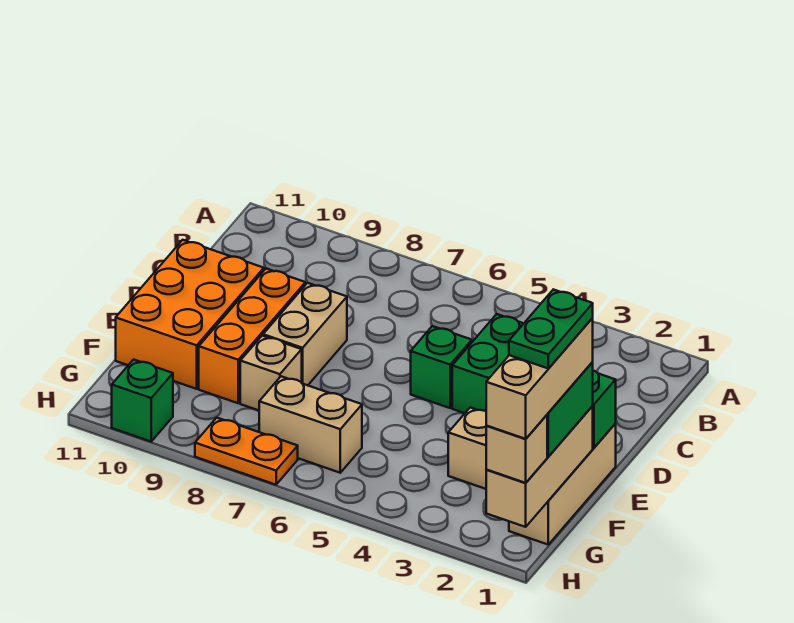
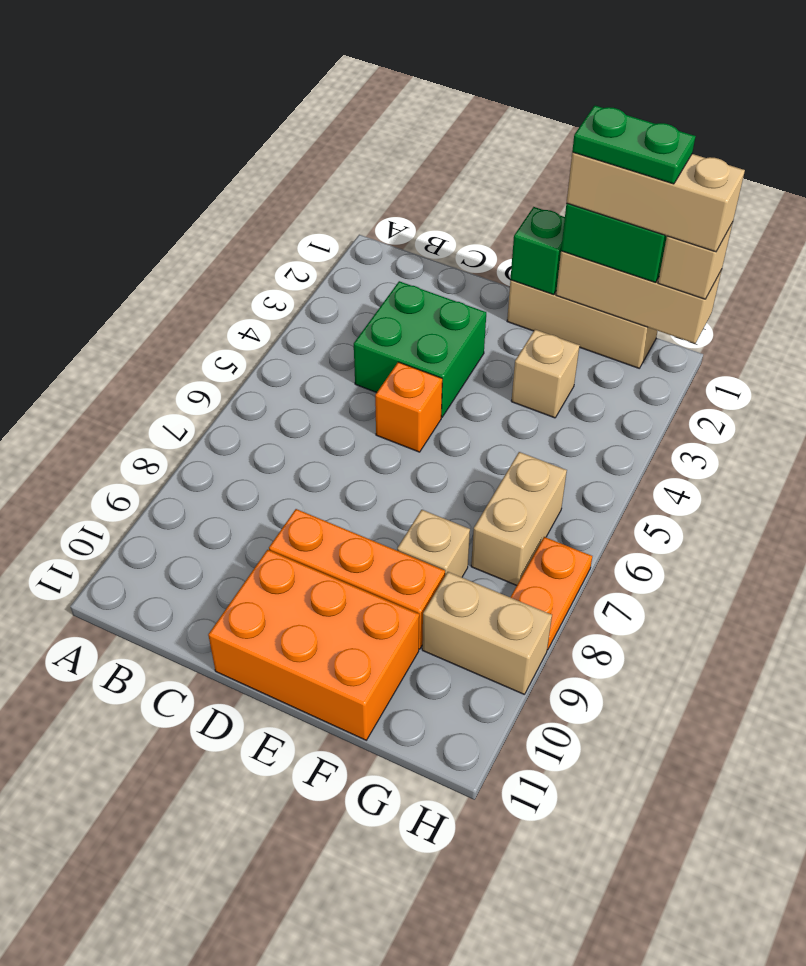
green brick D5 level 1 -> orange brick D5 level 1
tan brick D8:E8 level 1 -> tan brick G9:H9 level 1
green brick H10 level 1 -> none

